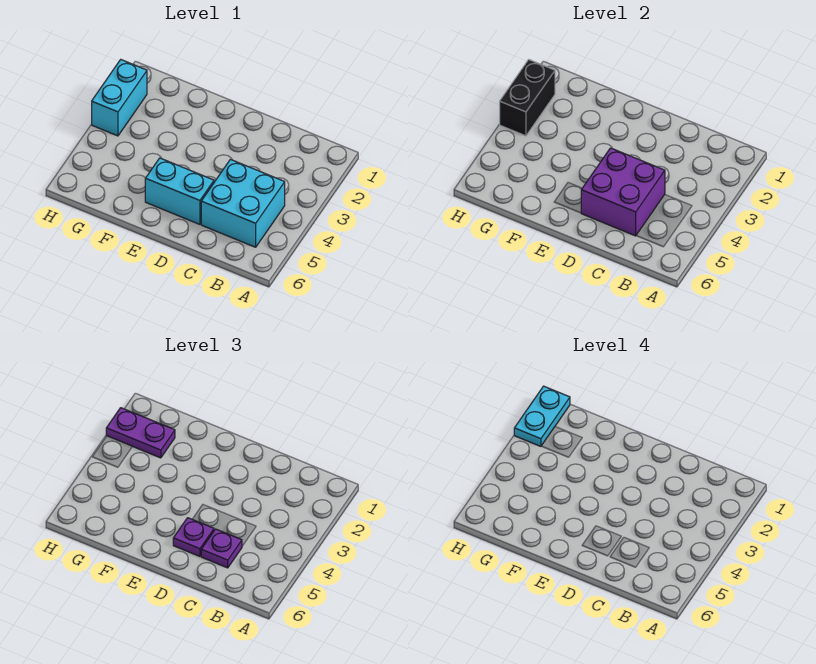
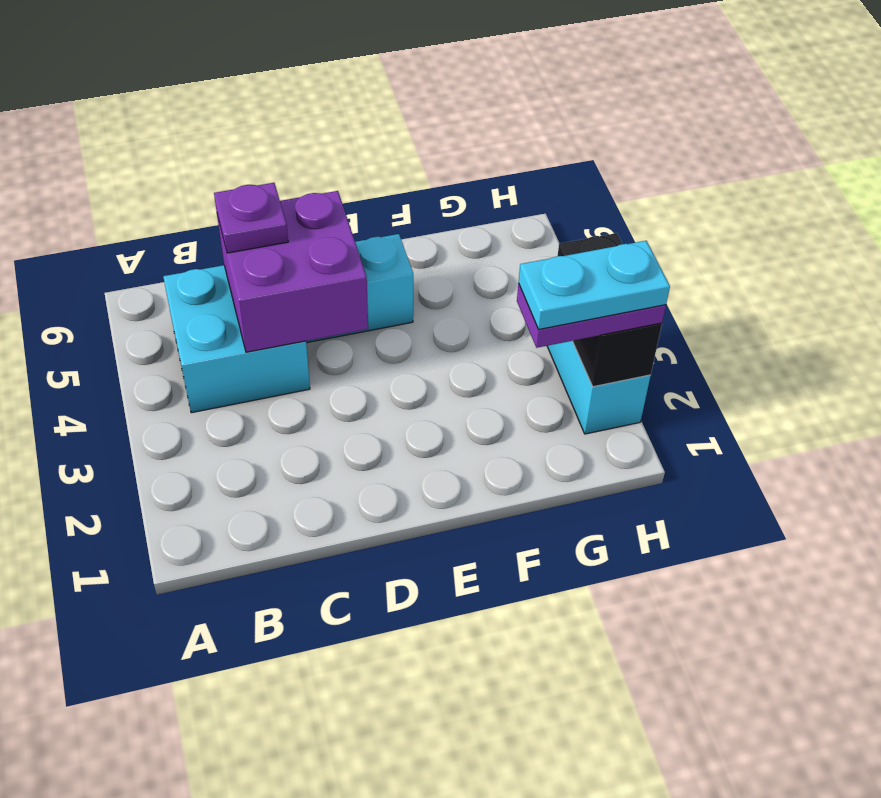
purple plate D5 level 3 -> none
cyan plate H1:H2 level 4 -> cyan plate G2:H2 level 4

